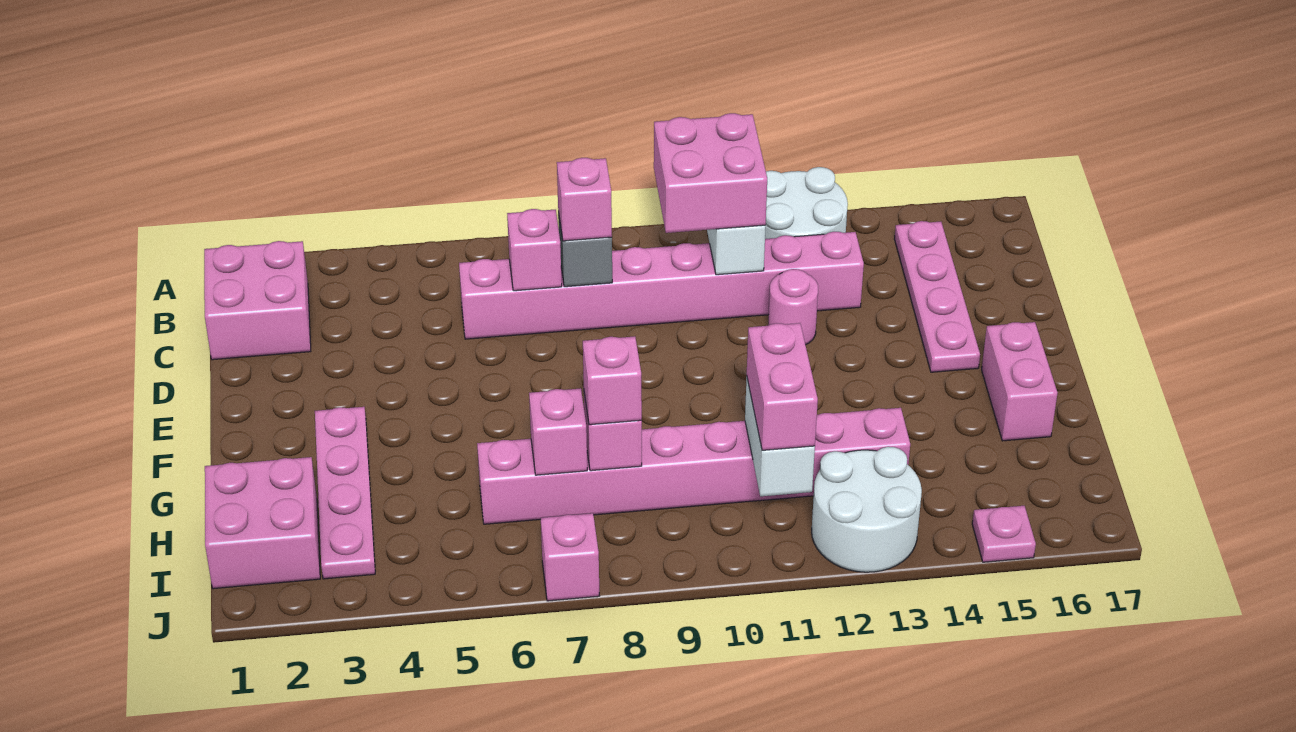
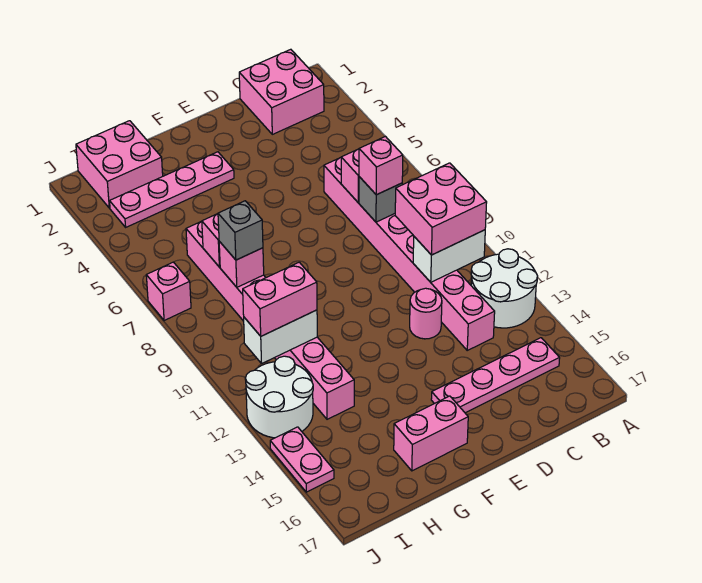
pink brick H8 level 3 -> grey brick H8 level 3
pink plate J15 level 1 -> pink plate J14:J15 level 1

